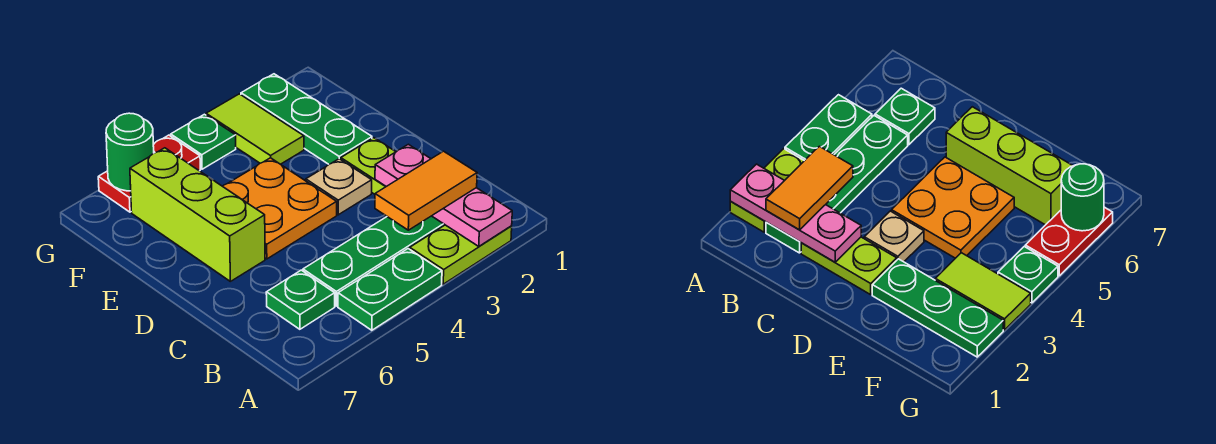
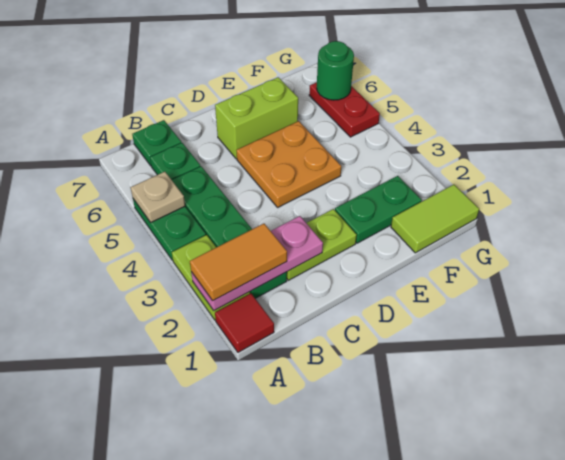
none -> red tile A1 level 1
orange tile B2:B3 level 3 -> orange tile A2:B2 level 3
tan plate D3 level 1 -> tan plate A5 level 2
lime brick D6:F6 level 1 -> lime brick D6:E6 level 1
green plate E2:G2 level 1 -> green plate E2:F2 level 1
lime tile F3:G3 level 1 -> lime tile F1:G1 level 1
green plate G4 level 1 -> green plate B7 level 1

